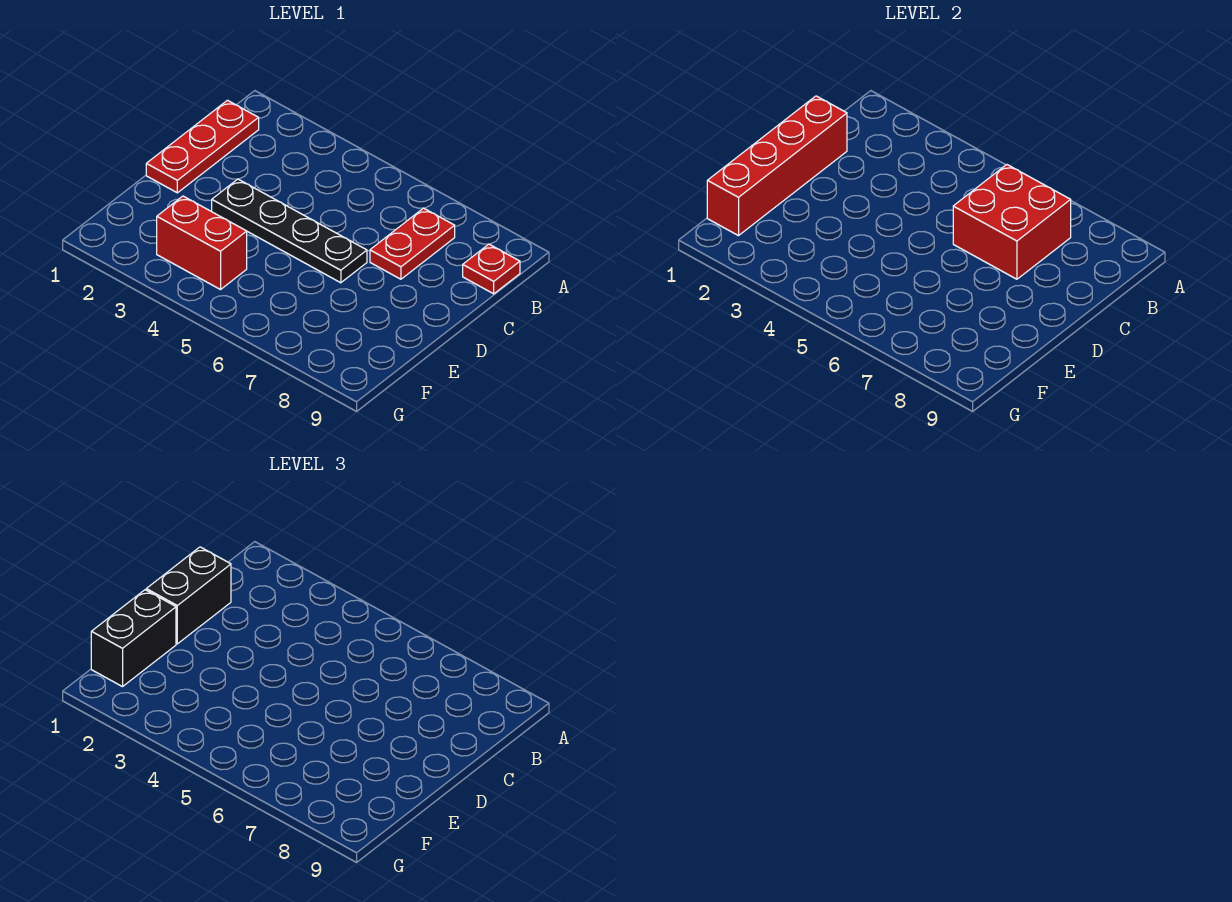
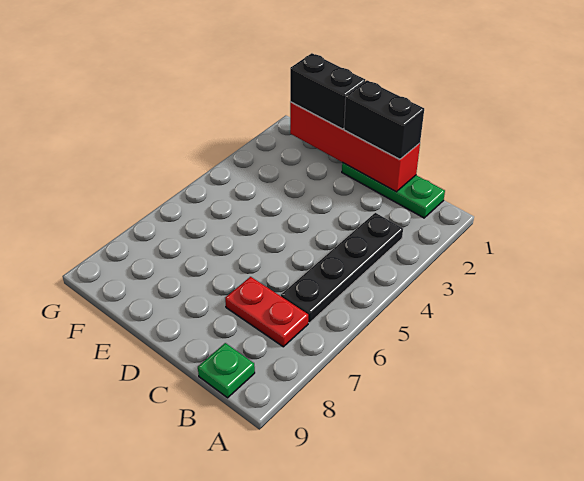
red plate B1:D1 level 1 -> green plate B1:D1 level 1
red brick B6:C7 level 2 -> none
red plate B9 level 1 -> green plate B9 level 1
black plate D3:D6 level 1 -> black plate B3:B6 level 1
red brick F3:F4 level 1 -> none

